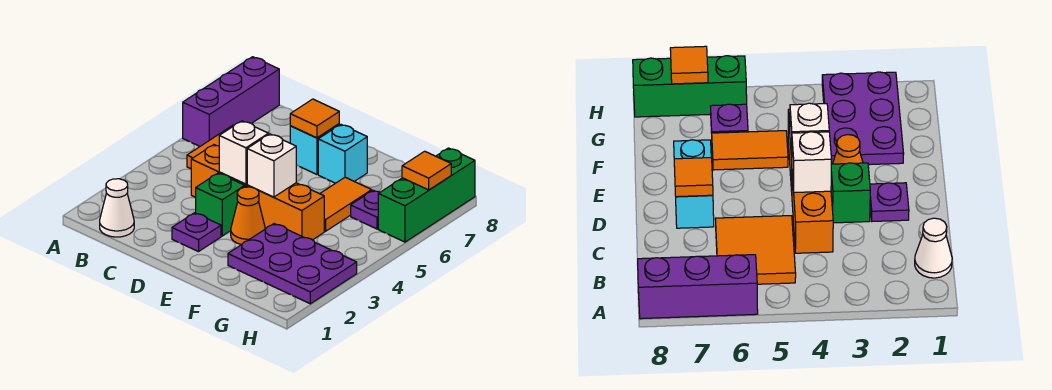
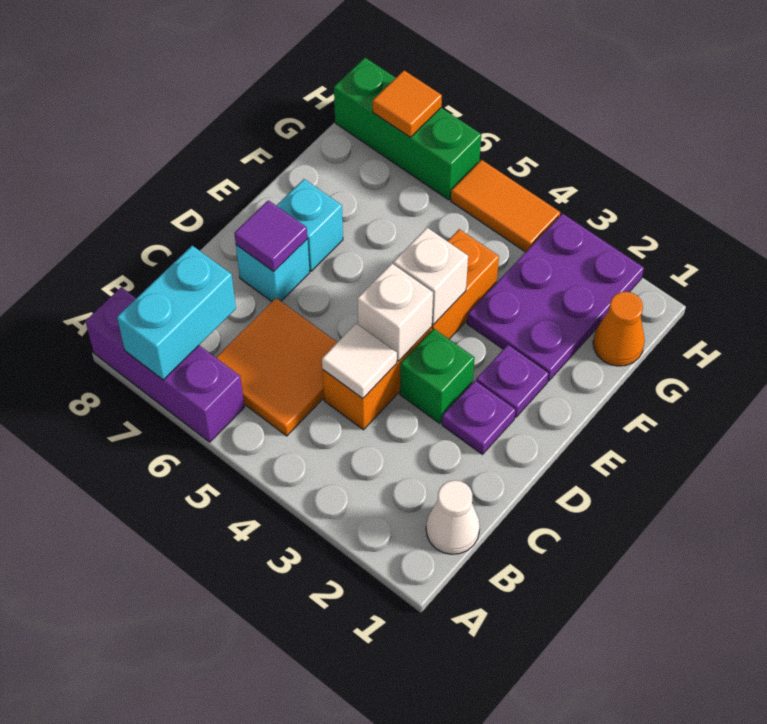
none -> cyan brick A7:B7 level 2
none -> white tile C4 level 2
orange tile D7 level 2 -> purple tile D7 level 2
orange cone E3 level 1 -> orange cone G1 level 1
orange tile F5:F6 level 1 -> orange tile H4:H5 level 1
purple plate G6 level 1 -> purple plate E2 level 1

